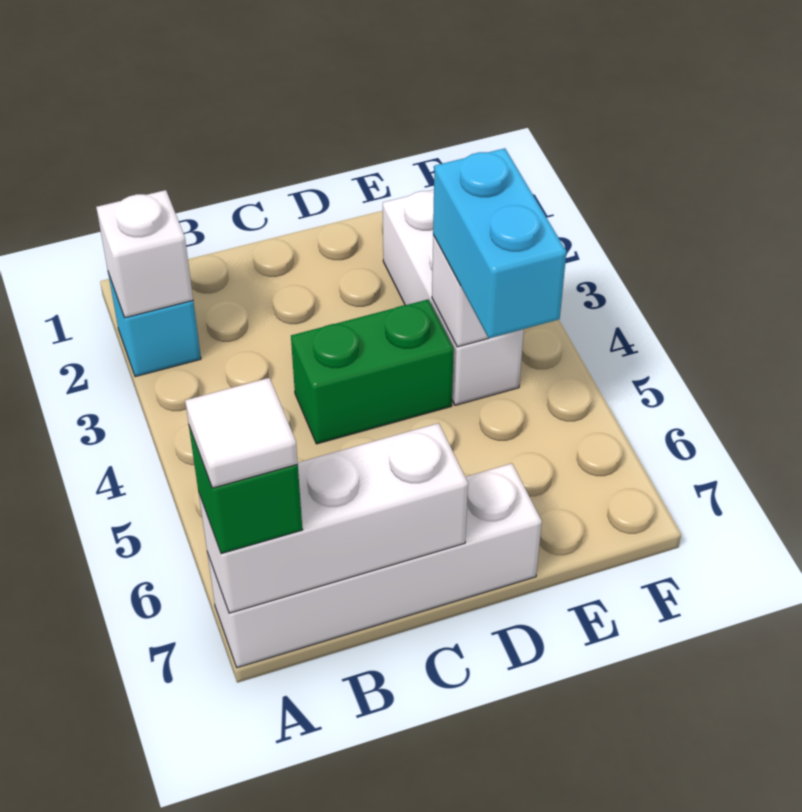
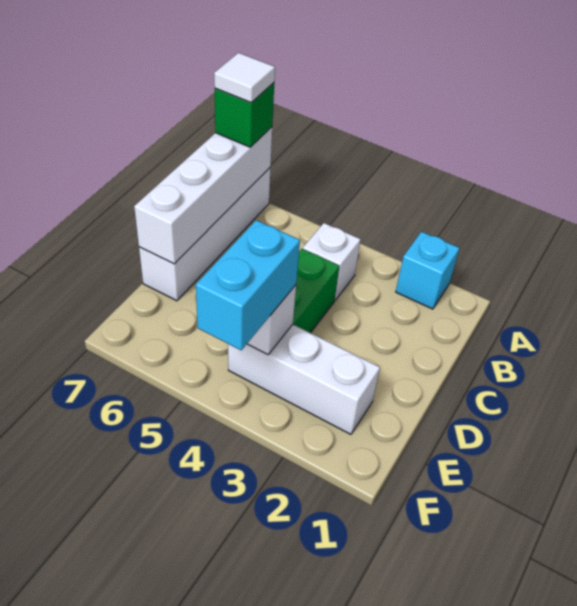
white brick A2 level 2 -> white brick B4 level 1
white brick A7:C7 level 2 -> white brick A7:D7 level 2
cyan brick E4:E5 level 3 -> cyan brick E4:F4 level 3

